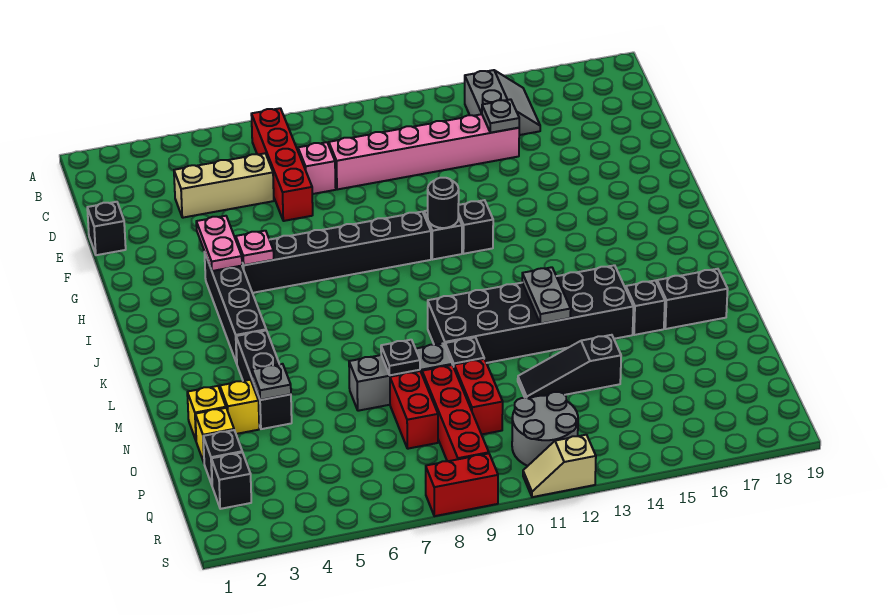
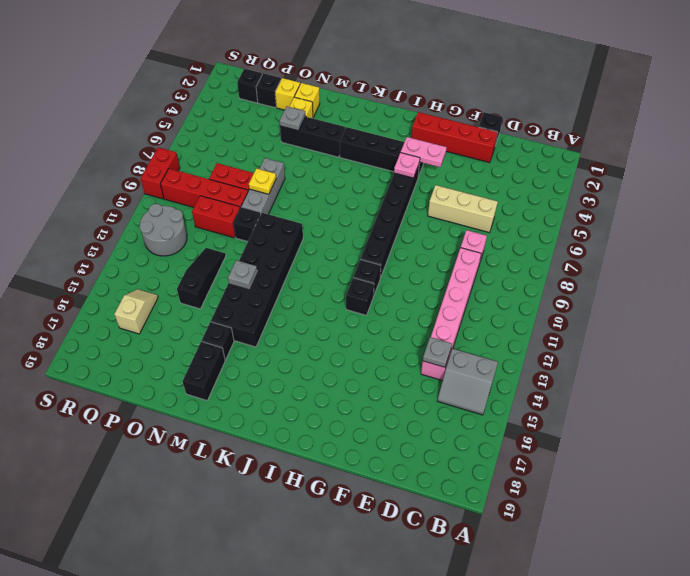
red brick B7:E7 level 1 -> red brick E2:H2 level 1
tan brick D4:D6 level 1 -> tan brick D6:F6 level 1
black round brick H11 level 2 -> none
grey plate L13:M13 level 2 -> grey plate M13 level 2
black plate N8 level 2 -> yellow plate N8 level 2
tan slope S11:S12 level 1 top 12 -> tan slope Q15:Q16 level 1 top 16

